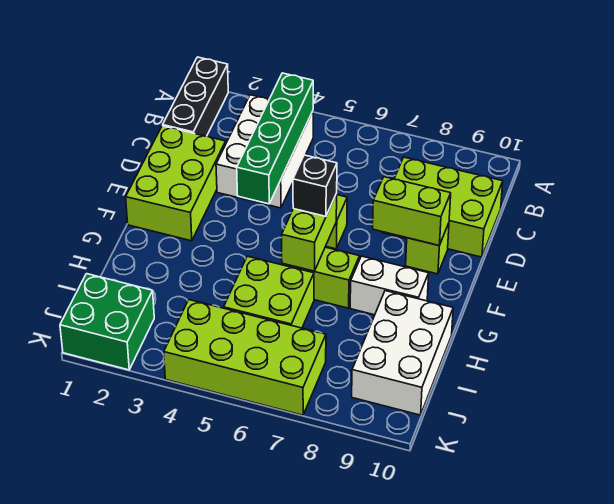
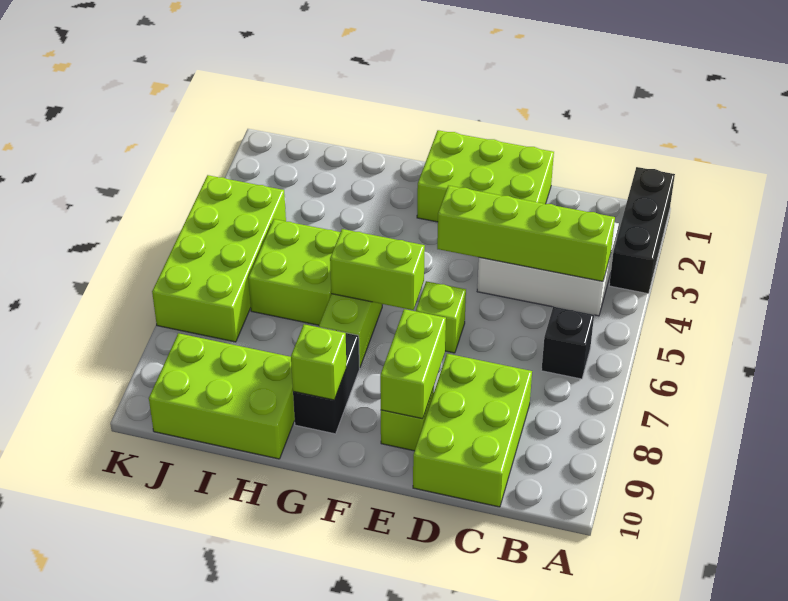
black brick A1:C1 level 1 -> black brick A1:A3 level 1
green brick B4:E4 level 2 -> lime brick B4:E4 level 2
black brick F6 level 3 -> black brick B6 level 1
white brick G8:G9 level 1 -> black brick G8:G9 level 1
none -> lime brick G9 level 2
white brick H9:J10 level 1 -> lime brick H9:J10 level 1
green brick J1:K2 level 1 -> none

